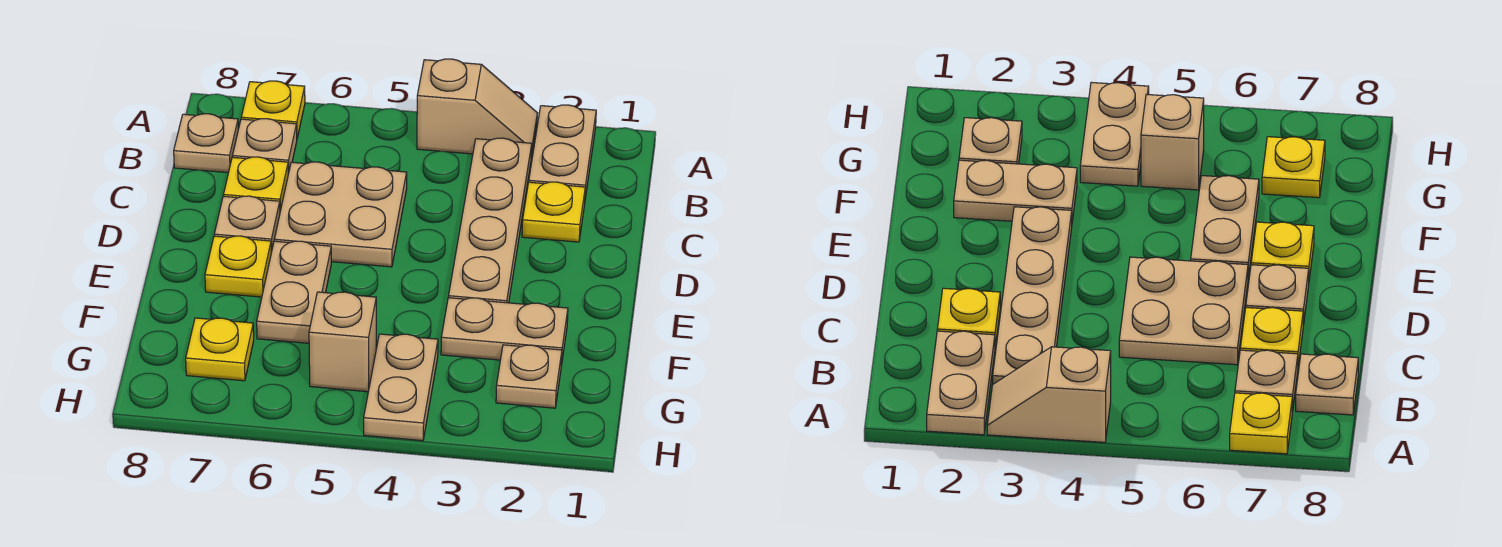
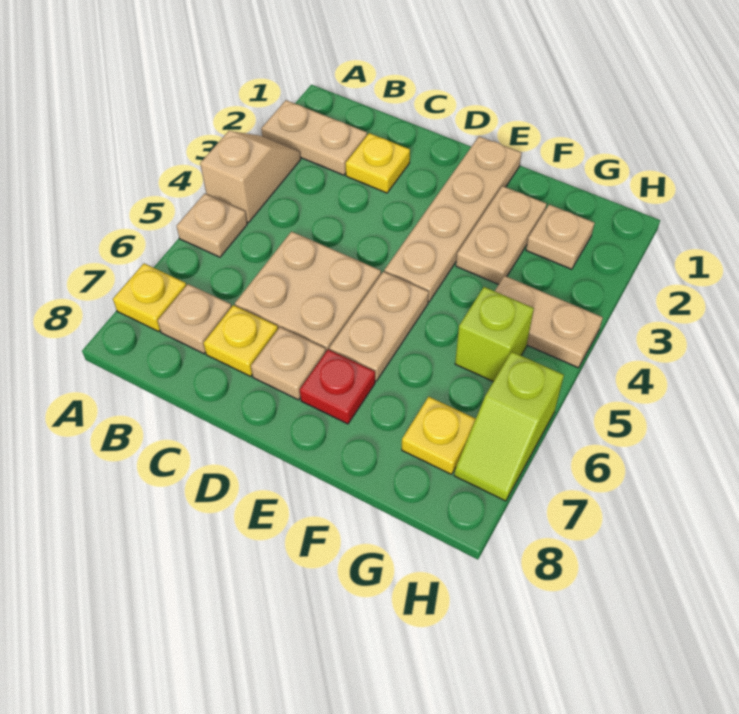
tan plate B3:E3 level 1 -> tan plate E1:E4 level 1
tan plate B8 level 1 -> tan plate A5 level 1
tan plate E6:F6 level 1 -> tan plate E5:E6 level 1
yellow plate E7 level 1 -> red plate E7 level 1
tan brick G5 level 1 -> lime brick G5 level 1
none -> lime slope H6:H7 level 1 top 6

